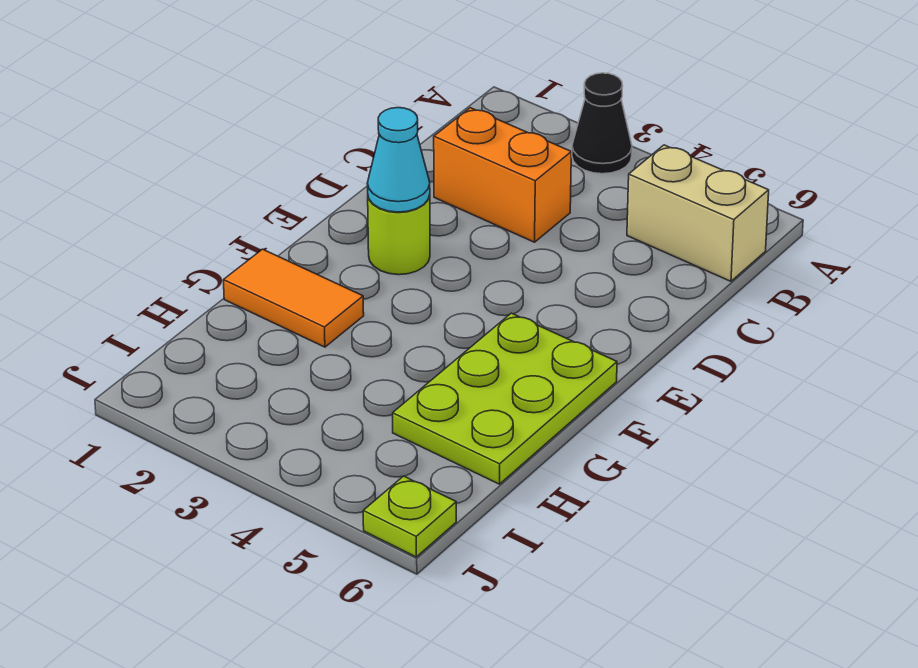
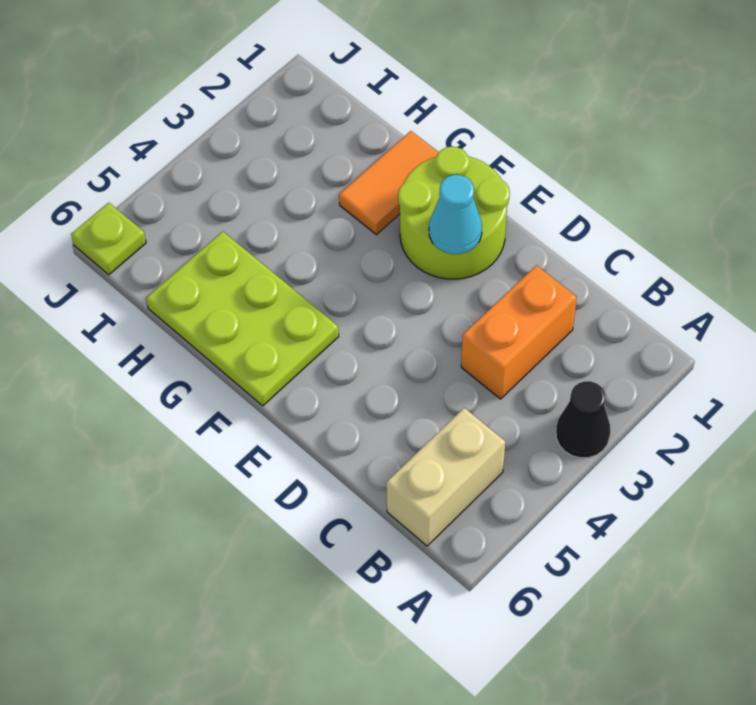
lime round brick E2 level 1 -> lime round brick E1:F2 level 1

